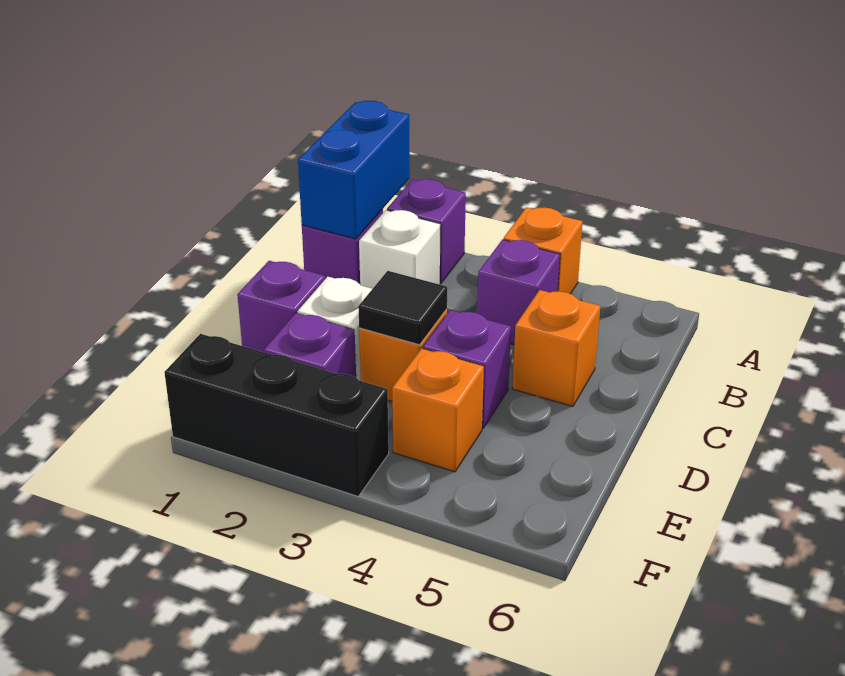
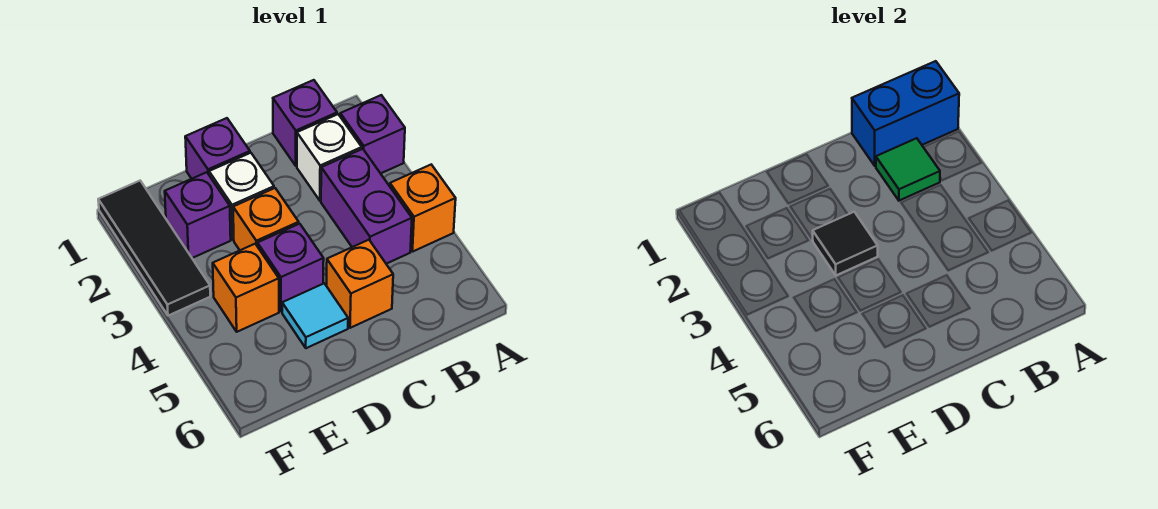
none -> green tile B2 level 2
purple brick B4 level 1 -> purple brick B3:B4 level 1
none -> cyan tile D5 level 1
black brick F1:F3 level 1 -> black tile F1:F3 level 1

